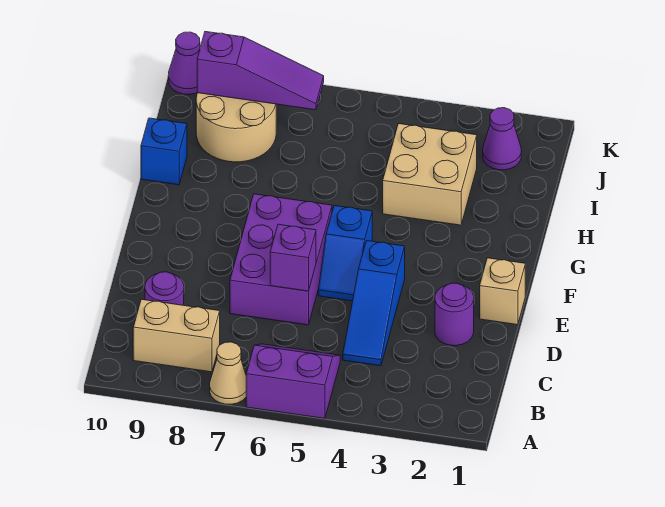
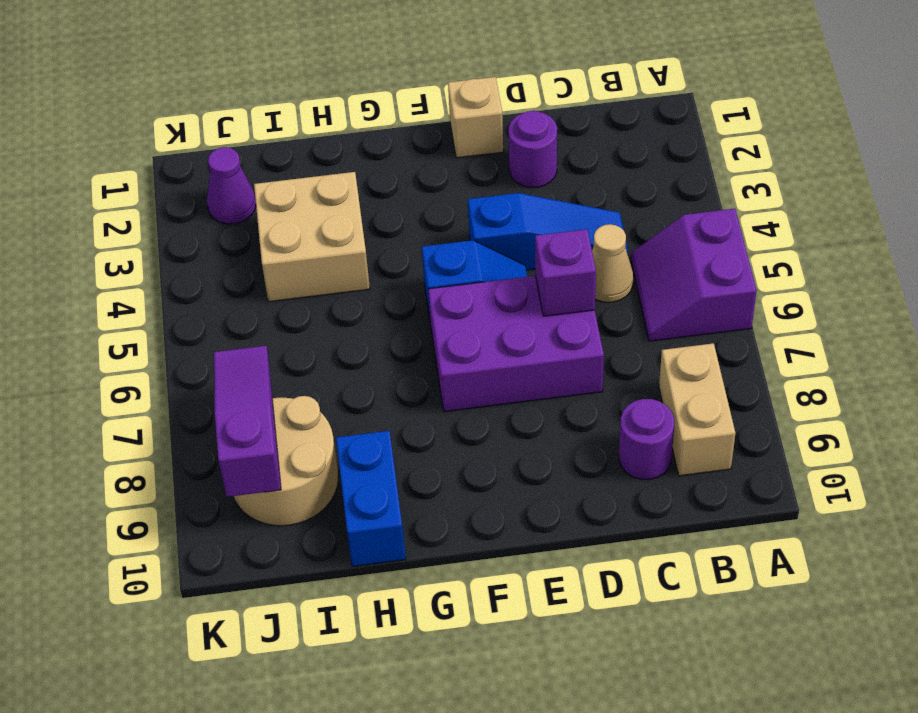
tan cone A7 level 1 -> tan cone C5 level 1
blue brick H10 level 1 -> blue brick H9:H10 level 1
purple cone K10 level 1 -> none

